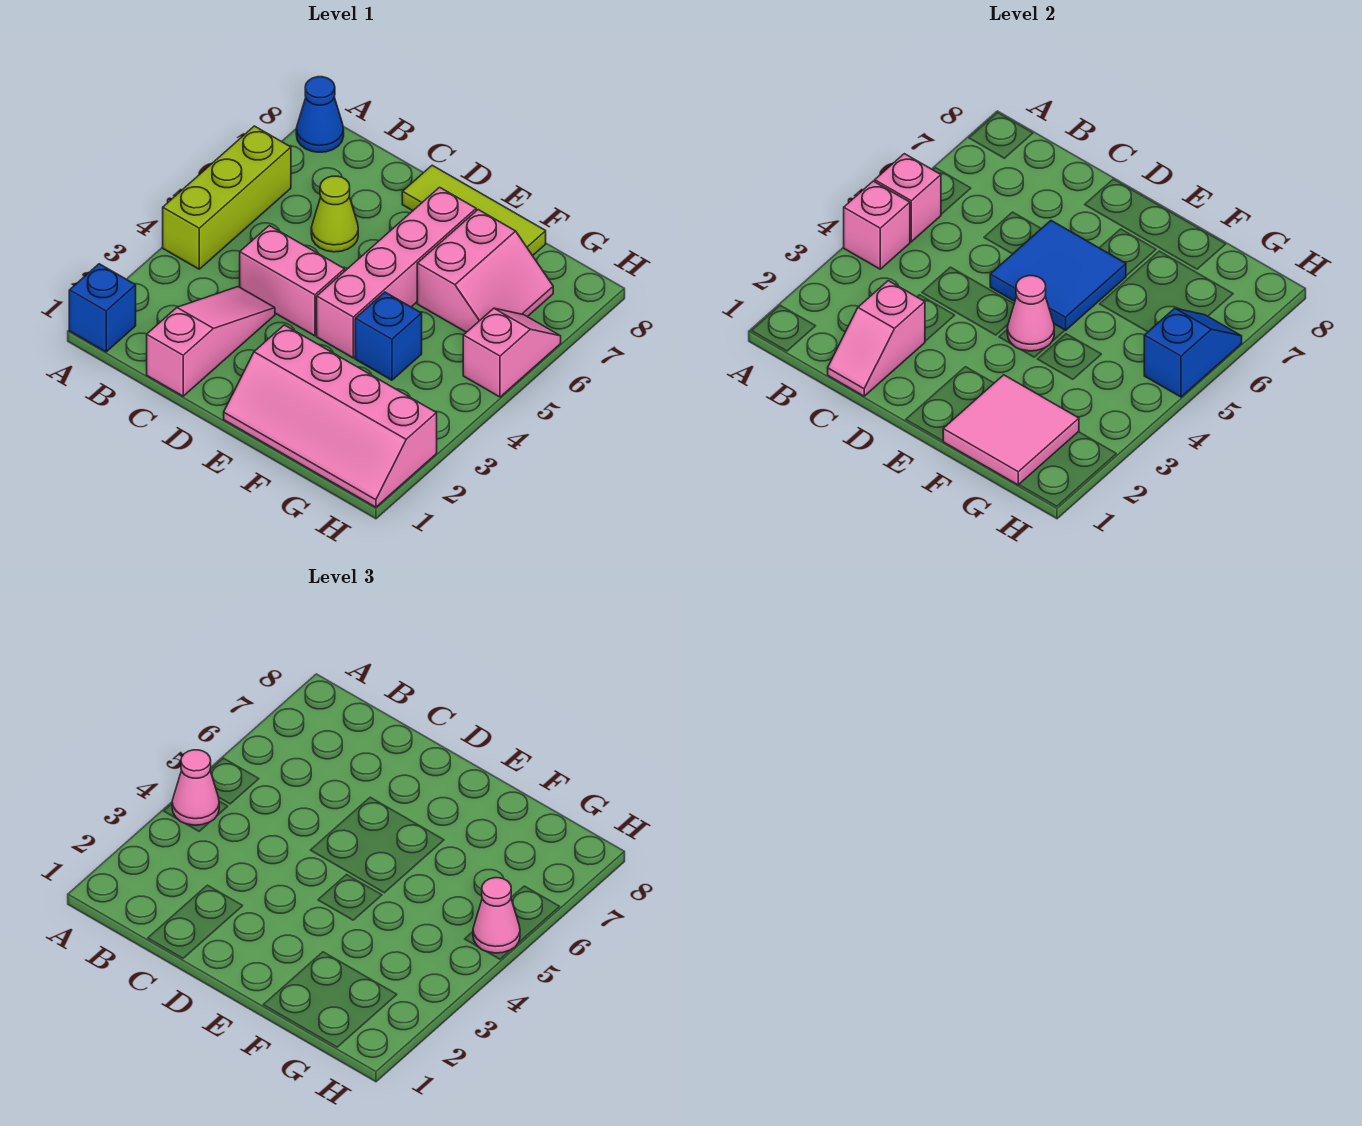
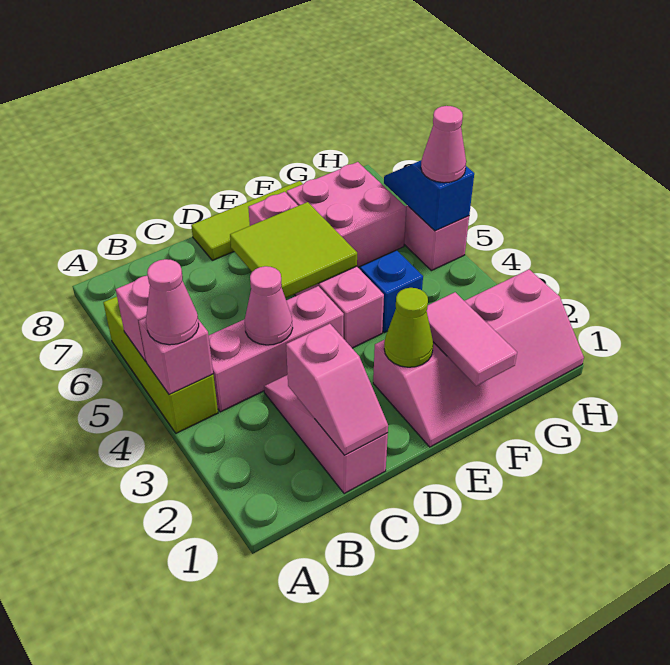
blue brick A1 level 1 -> none
blue cone A8 level 1 -> none
pink brick C4:D4 level 1 -> pink brick B4:D4 level 1
lime cone C6 level 1 -> lime cone E2 level 2
blue tile D5:E6 level 2 -> lime tile D5:E6 level 2
pink cone E4 level 2 -> pink cone C4 level 2
pink tile F1:G2 level 2 -> pink tile F1:F2 level 2
pink slope F6:G7 level 1 top F -> pink brick F6:G7 level 1

